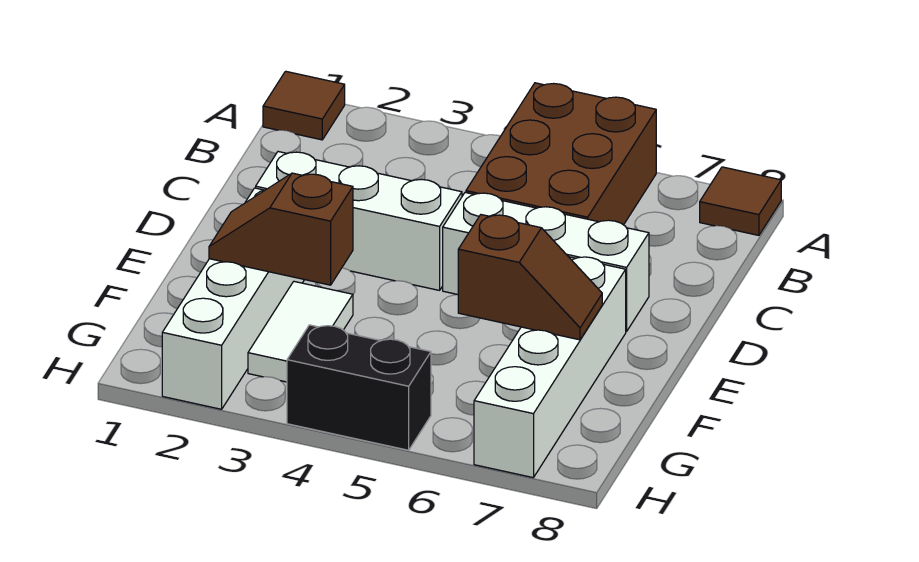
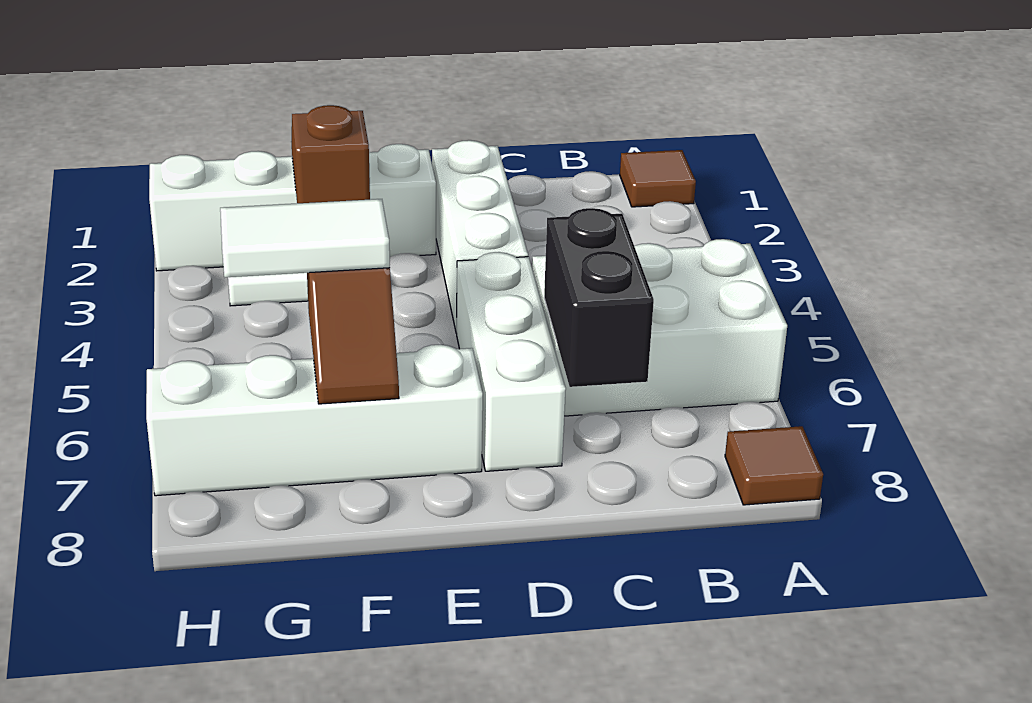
brown brick A5:C6 level 1 -> white brick A5:C6 level 1
none -> white tile F6:G6 level 3
black brick H4:H5 level 1 -> black brick C6:C7 level 2

